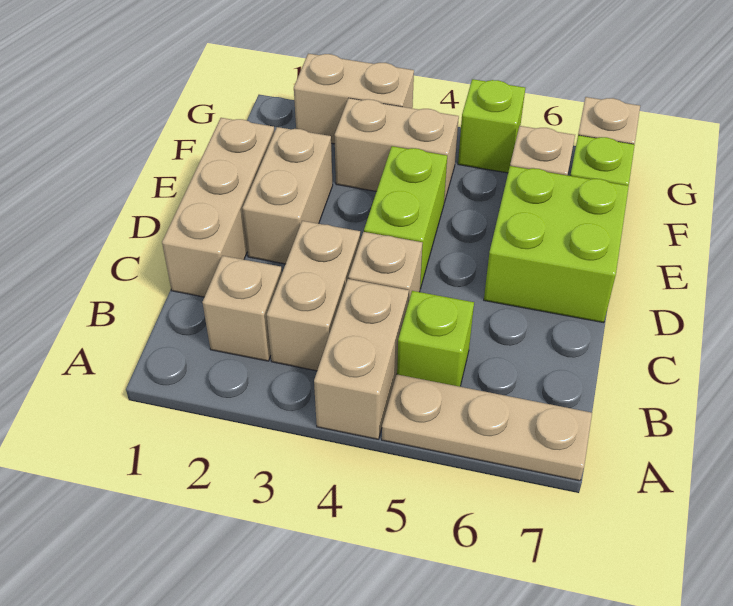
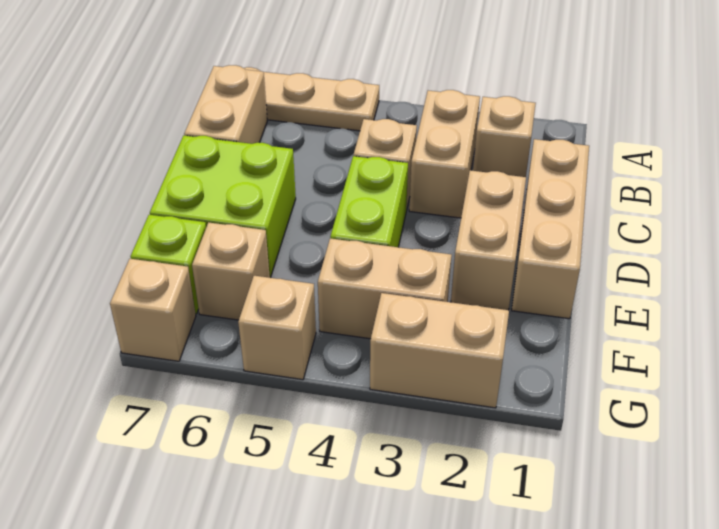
tan brick A4:B4 level 1 -> tan brick B7:C7 level 1
lime brick B5 level 1 -> none
lime brick G5 level 1 -> tan brick G5 level 1

